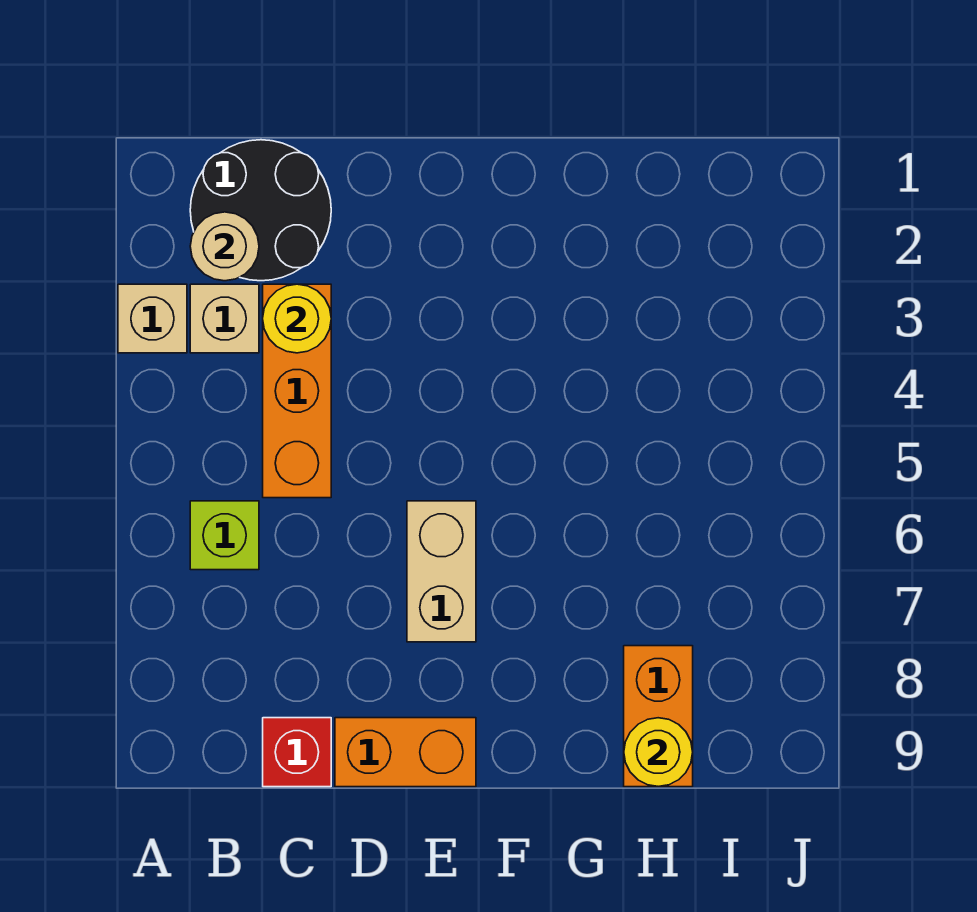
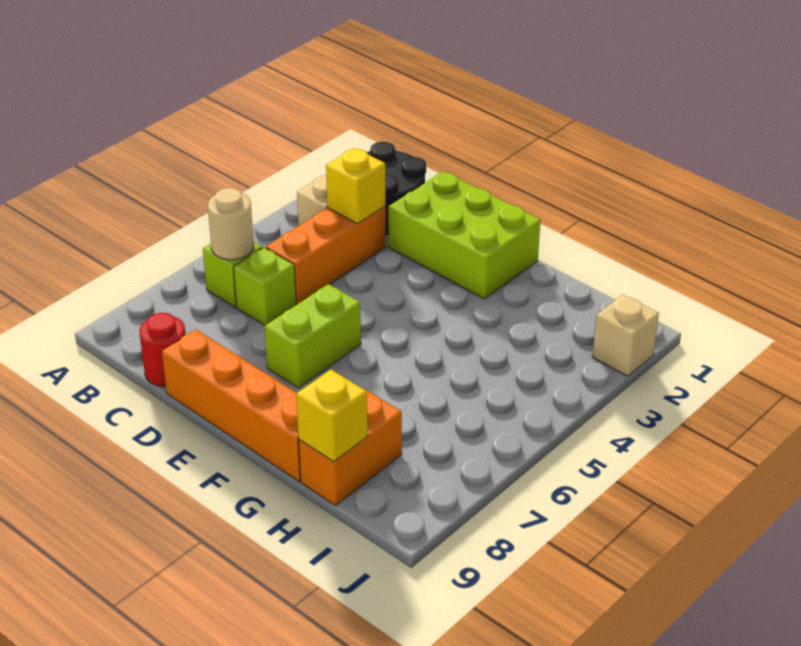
tan brick A3 level 1 -> tan brick J2 level 1
tan round brick B2 level 2 -> tan round brick B6 level 2
yellow round brick C3 level 2 -> yellow brick C3 level 2
none -> lime brick C6 level 1
red brick C9 level 1 -> red round brick C9 level 1
none -> lime brick D1:F2 level 1
orange brick D9:E9 level 1 -> orange brick D9:G9 level 1
tan brick E6:E7 level 1 -> lime brick E6:E7 level 1
yellow round brick H9 level 2 -> yellow brick H9 level 2

